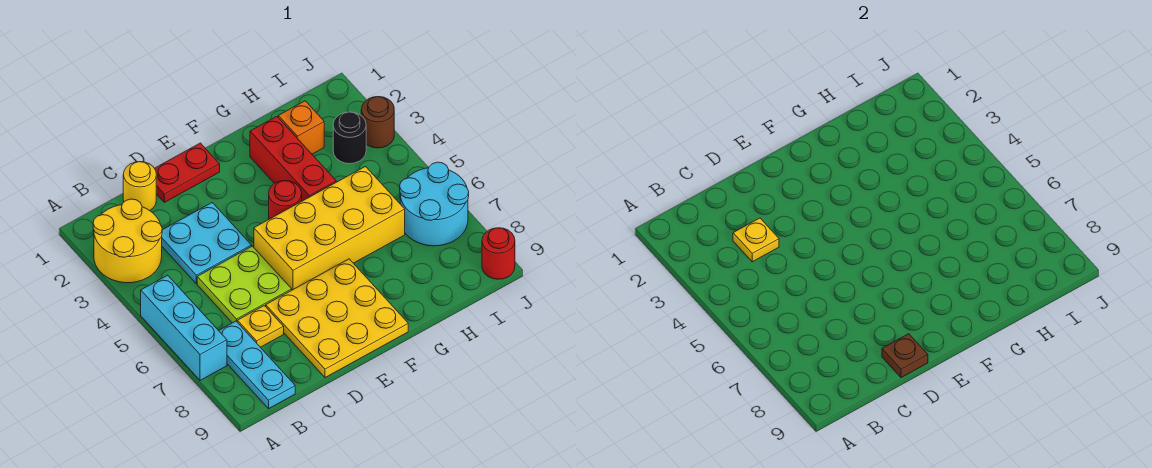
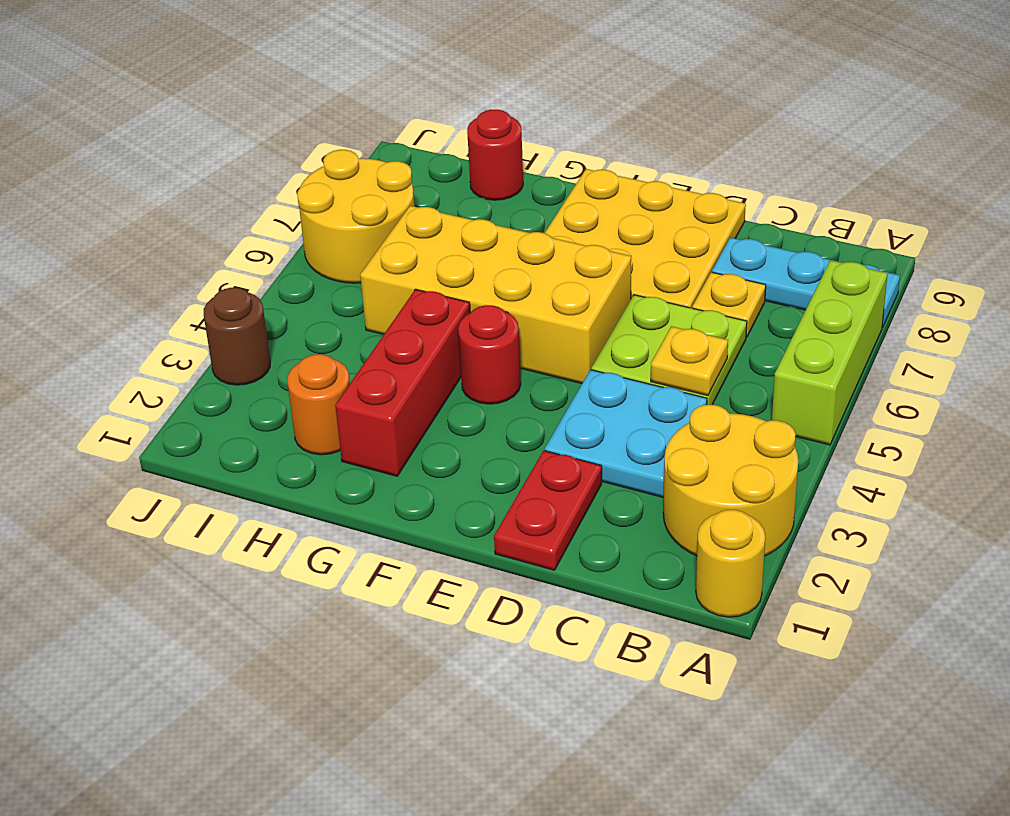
cyan brick A5:A7 level 1 -> lime brick A5:A7 level 1
cyan plate B7:B9 level 1 -> cyan plate A8:C8 level 1
yellow round brick C1 level 1 -> yellow round brick A1 level 1
yellow plate C3 level 2 -> yellow plate C5 level 2
red plate D1:E1 level 1 -> red plate D1:D2 level 1
brown plate D9 level 2 -> none
orange brick H2 level 1 -> orange round brick H2 level 1
black round brick I3 level 1 -> none
cyan round brick I6:J7 level 1 -> yellow round brick I6:J7 level 1
red round brick J9 level 1 -> red round brick H9 level 1

